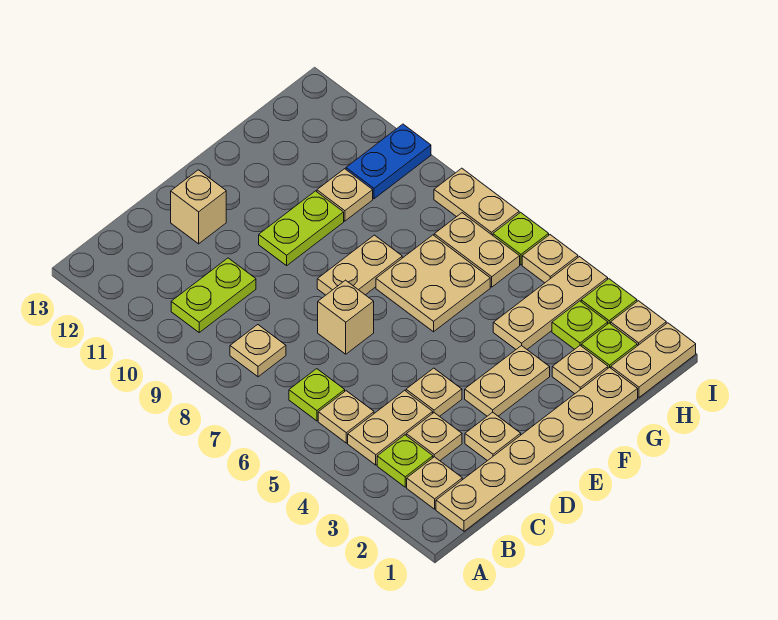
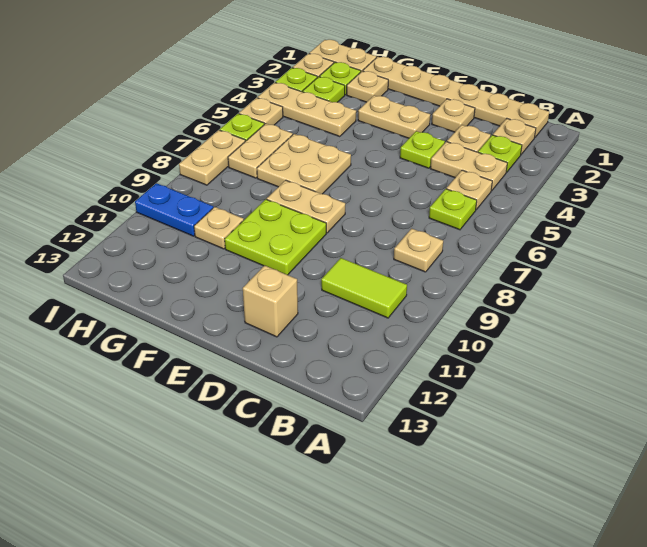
lime plate B10:C10 level 1 -> lime tile B10:C10 level 1
tan plate D4 level 1 -> lime plate D4 level 1
tan brick D7 level 1 -> none
lime plate E10:F10 level 1 -> lime plate E9:F10 level 1

